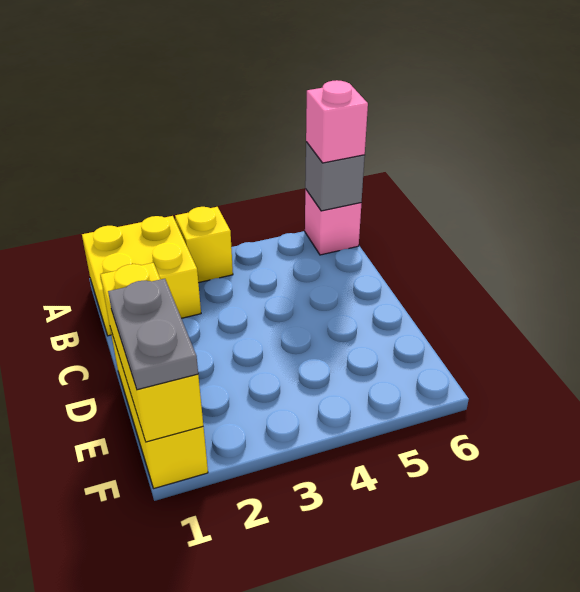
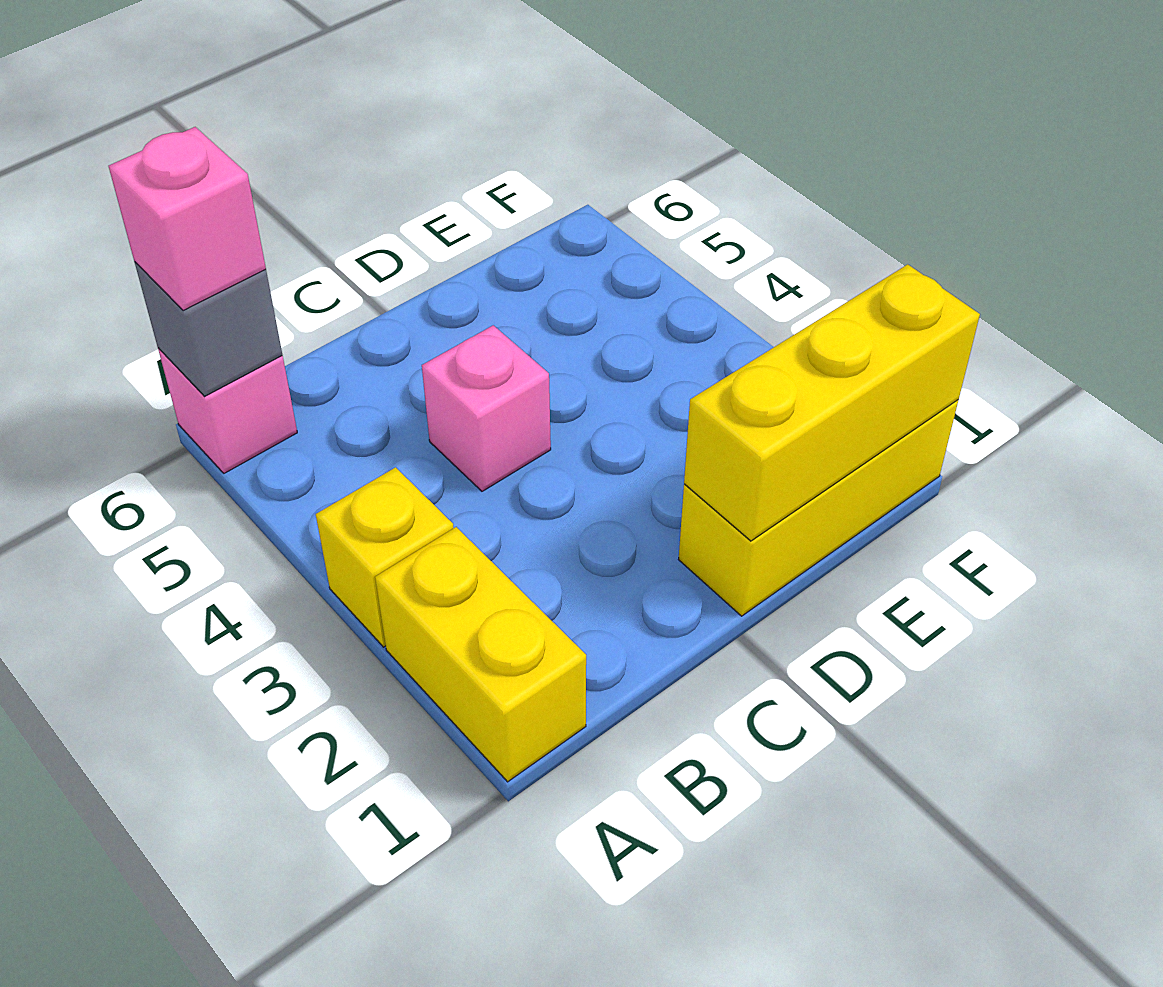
yellow brick A1:B2 level 1 -> yellow brick A1:A2 level 1
none -> pink brick C4 level 1
grey plate E1:F1 level 3 -> none

